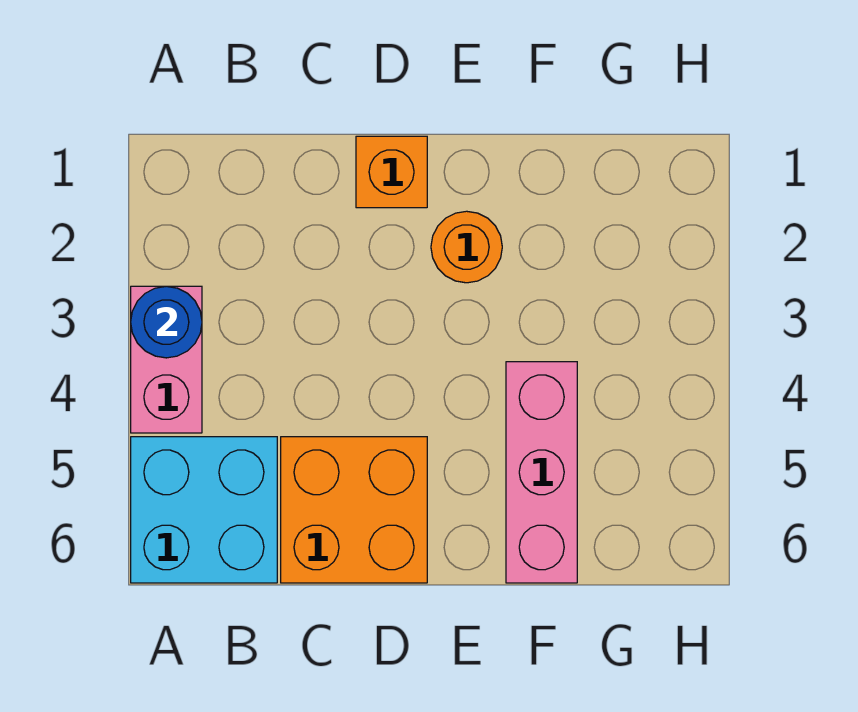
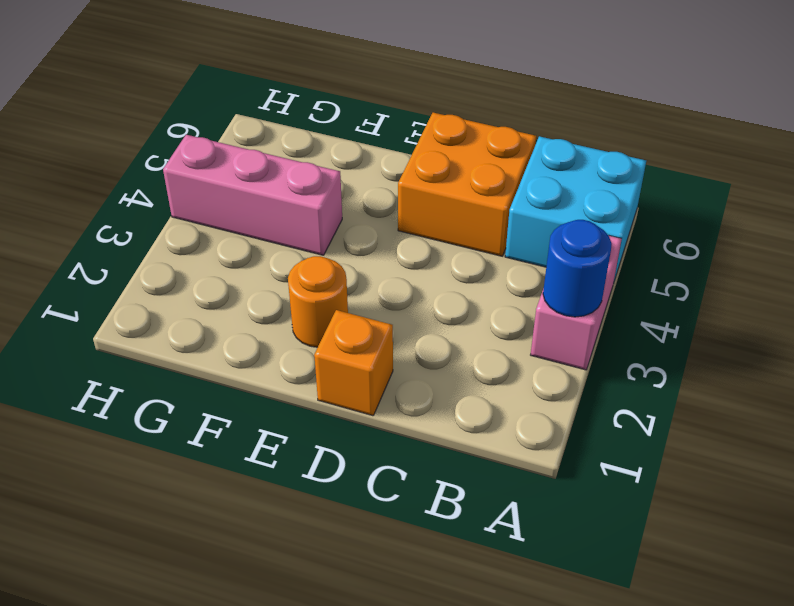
pink brick F4:F6 level 1 -> pink brick F4:H4 level 1

